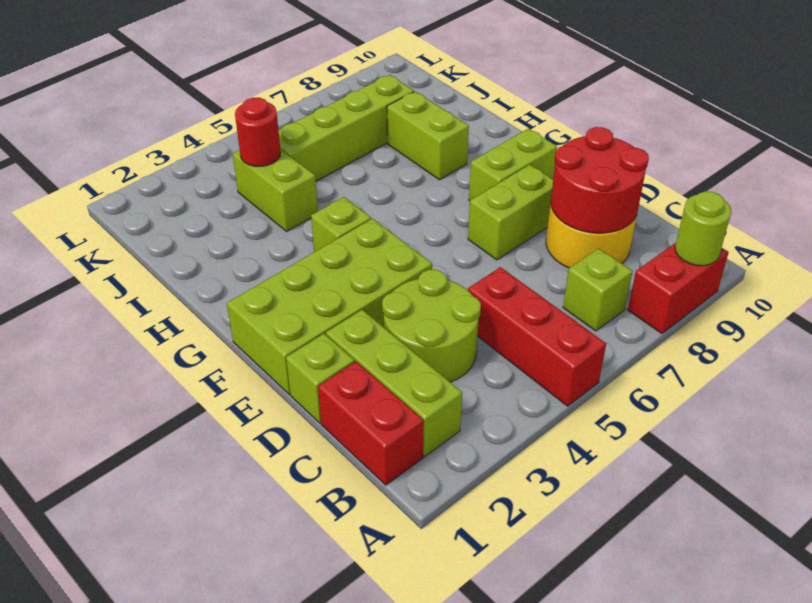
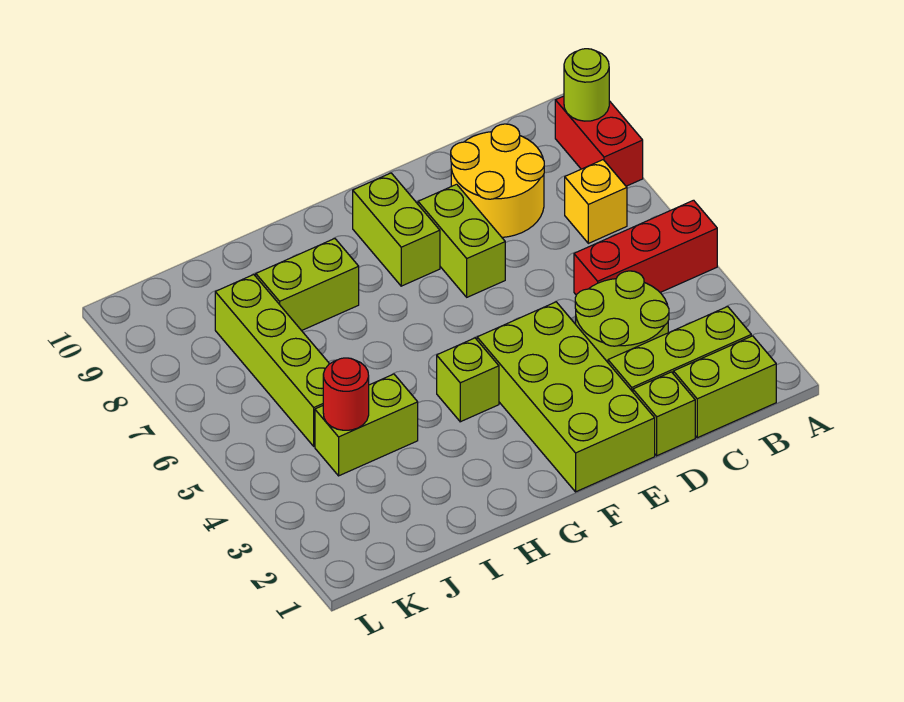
red brick B1:C1 level 1 -> lime brick B1:C1 level 1
lime brick B7 level 1 -> yellow brick B7 level 1
red round brick C8:D9 level 2 -> none

